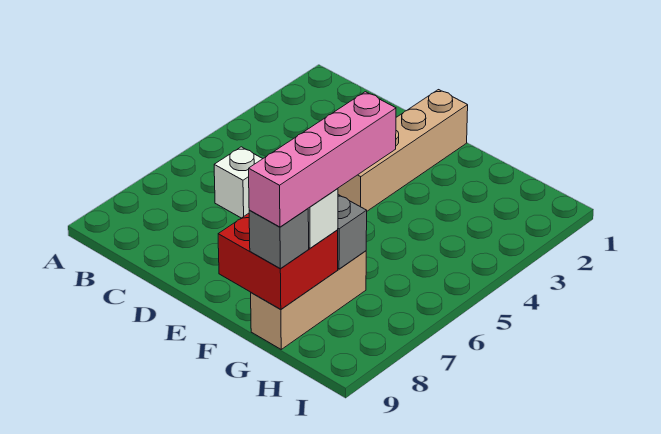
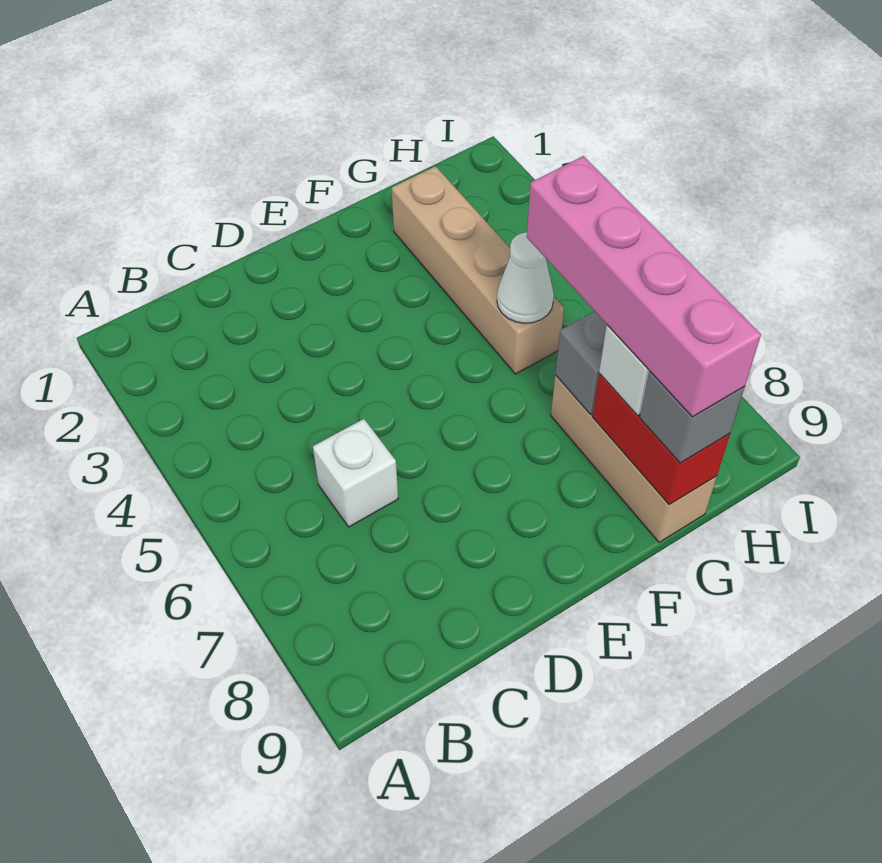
tan brick E1:E4 level 1 -> tan brick G2:G5 level 1
red brick F8:G9 level 2 -> red brick G8:G9 level 2
none -> white cone G5 level 2

